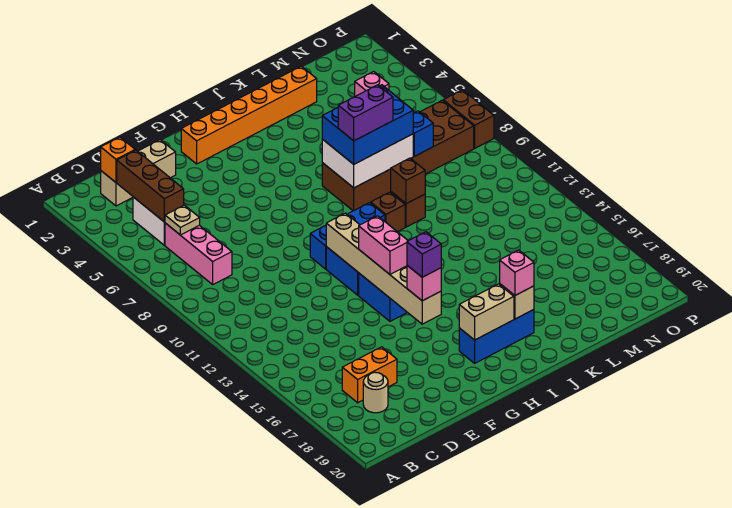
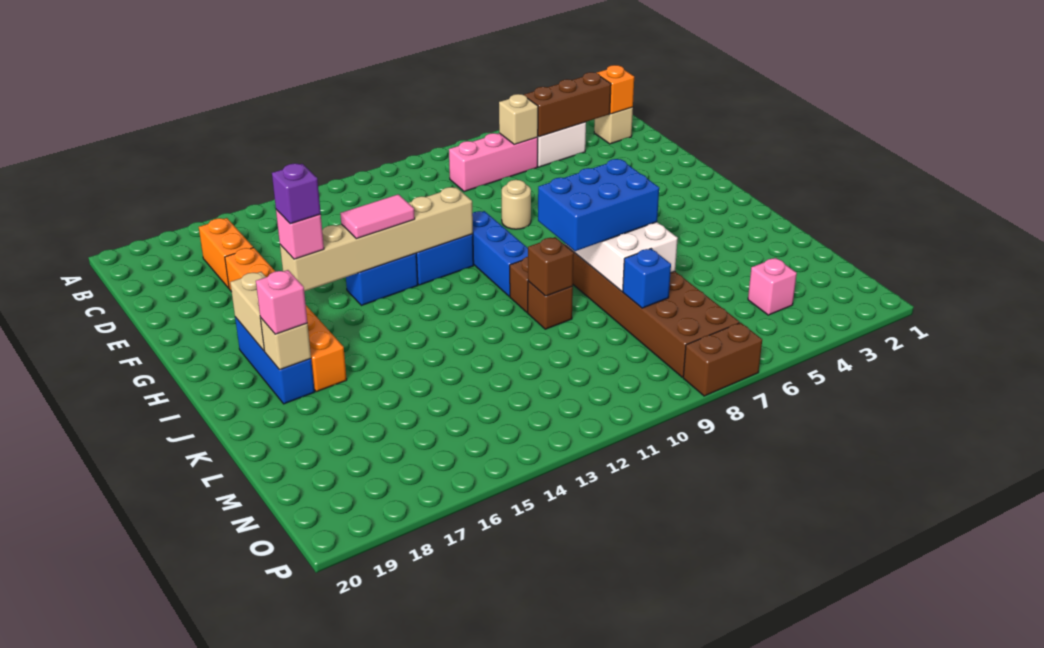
tan brick C2:E2 level 1 -> tan brick C2 level 1
tan plate C6 level 2 -> tan brick C6 level 2
tan round brick C18 level 1 -> tan round brick F8 level 1
orange brick G2:L2 level 1 -> orange brick E17:J17 level 1
pink brick G13:G14 level 3 -> pink tile G13:G14 level 3
blue brick J7:L8 level 3 -> blue brick J7:K9 level 3
purple brick J8:K8 level 4 -> none

